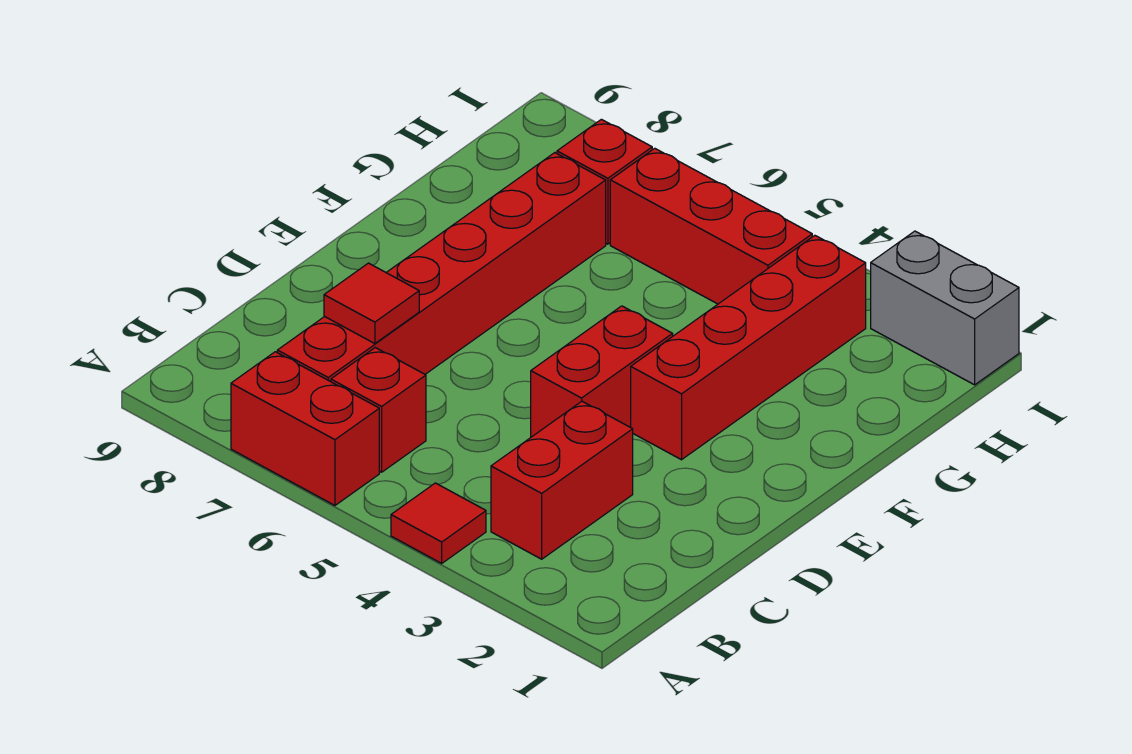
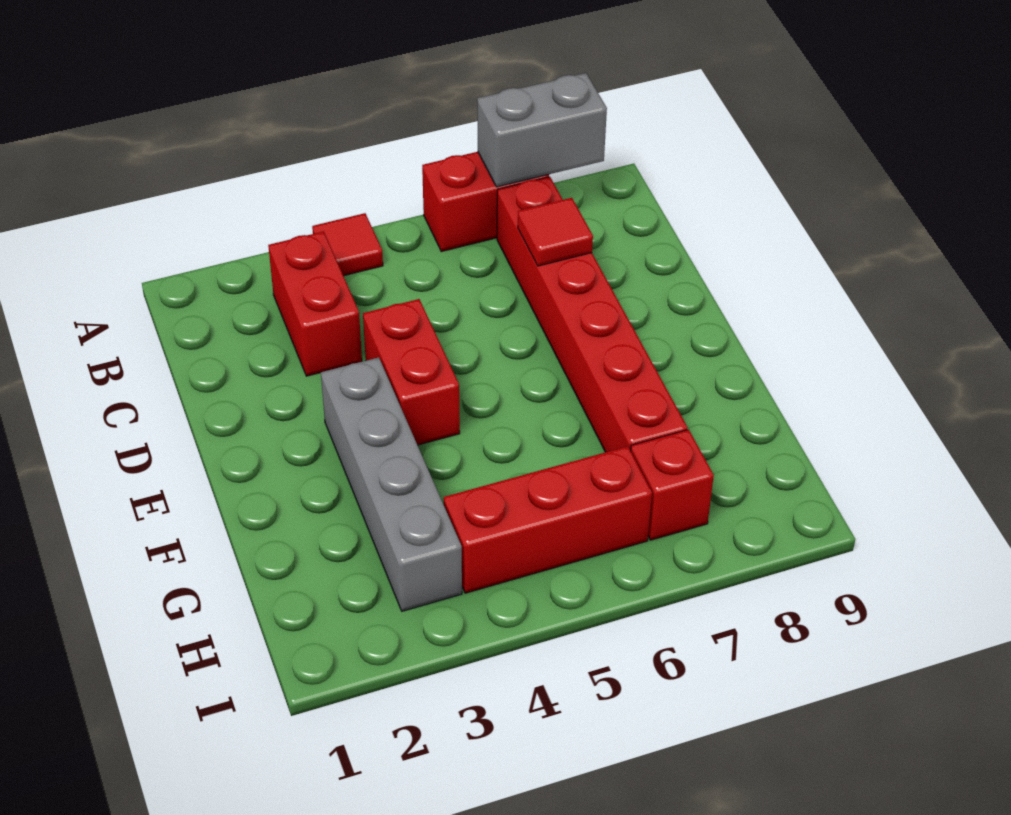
red brick B6 level 1 -> none
red brick E3:H3 level 1 -> grey brick E3:H3 level 1
grey brick I1:I2 level 1 -> grey brick A7:A8 level 2

